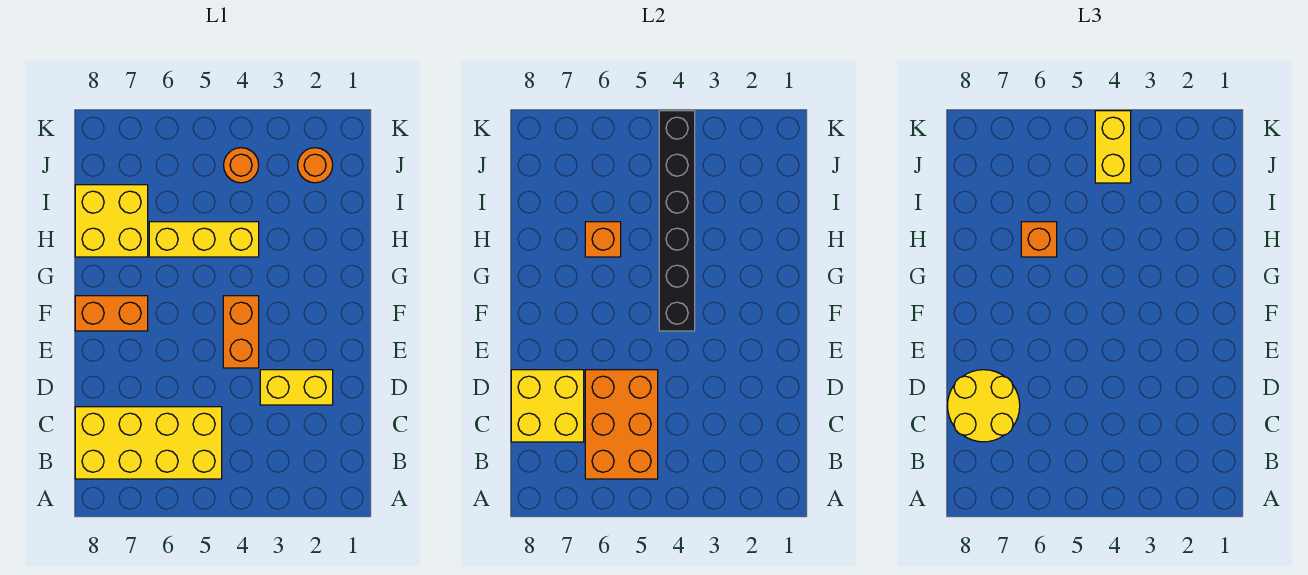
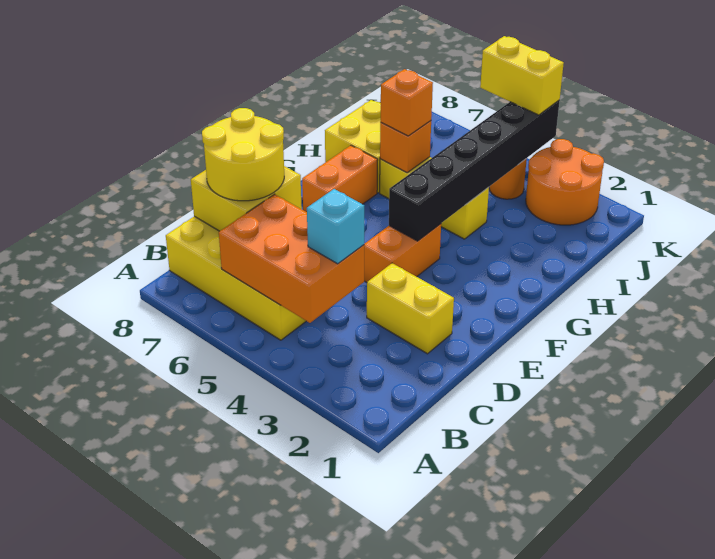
orange brick B5:D6 level 2 -> orange brick B4:C6 level 2
none -> cyan brick C4 level 3
orange brick F7:F8 level 1 -> orange brick F7:G7 level 1
orange round brick J2 level 1 -> orange round brick J2:K3 level 1
yellow brick J4:K4 level 3 -> yellow brick K4:K5 level 3

